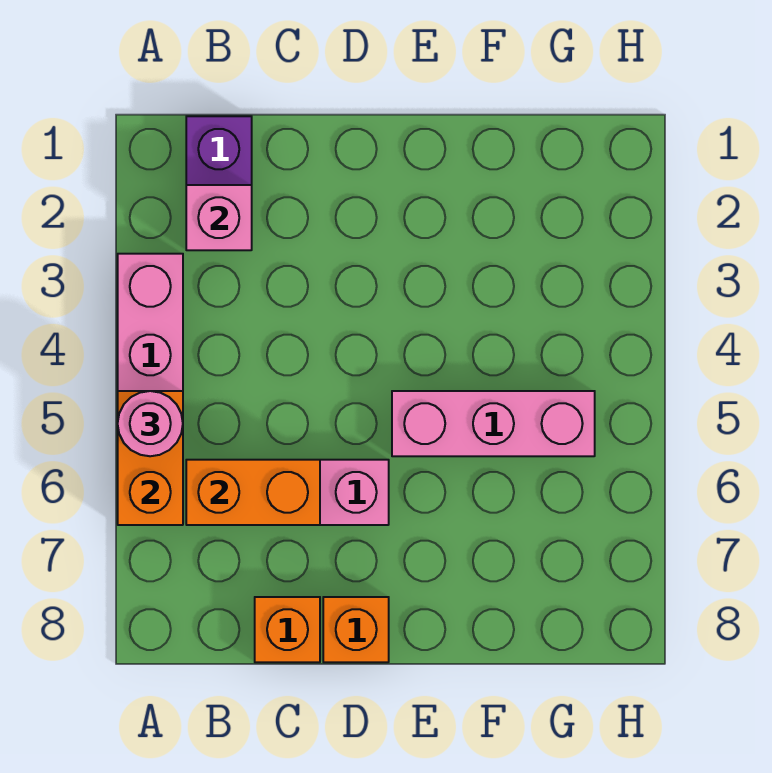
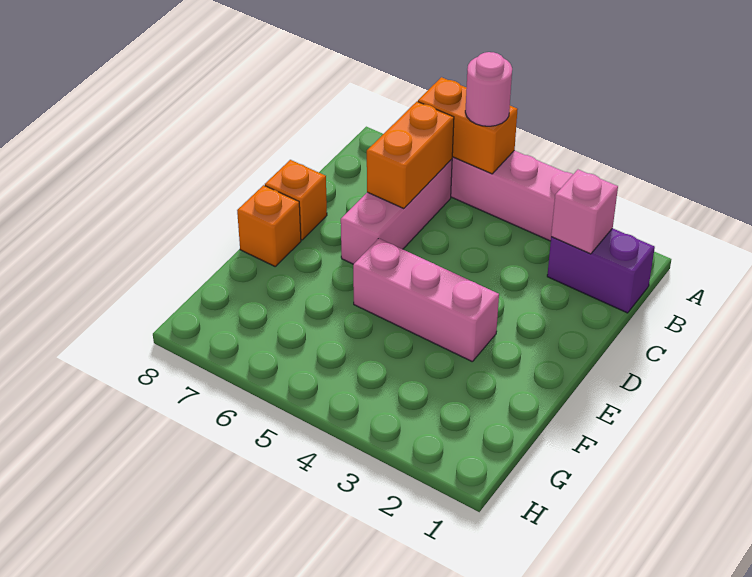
orange brick C8 level 1 -> orange brick E8 level 1
pink brick E5:G5 level 1 -> pink brick E3:E5 level 1

